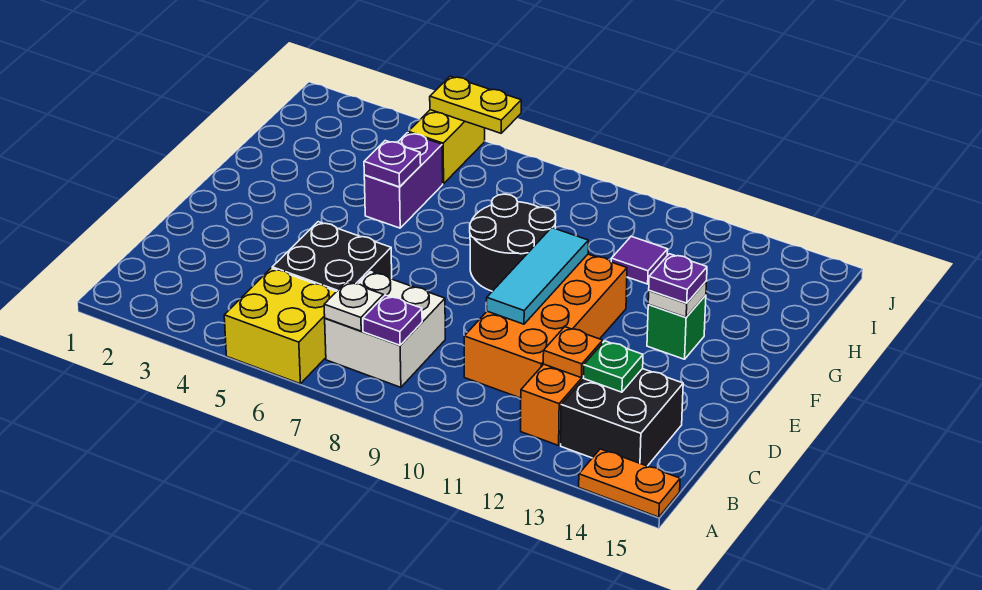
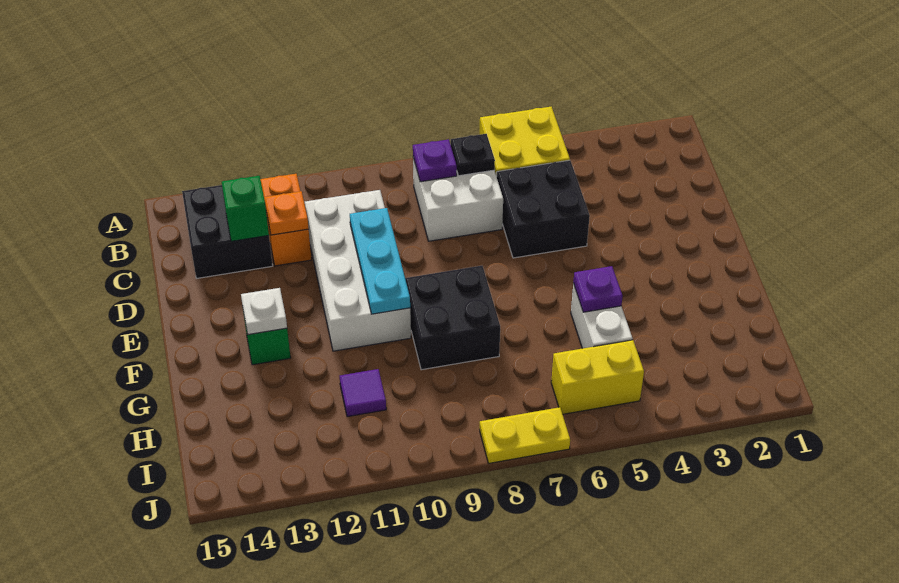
orange plate A14:A15 level 1 -> none
white plate B7 level 2 -> black plate B7 level 2
orange brick C10:F11 level 1 -> white brick C10:F11 level 1
green plate C13 level 2 -> green brick C13 level 2
cyan tile D10:F10 level 2 -> cyan plate D10:F10 level 2
black round brick F8:G9 level 1 -> black brick F8:G9 level 1
purple plate F13 level 3 -> none
purple brick G5:H5 level 1 -> white brick G5:H5 level 1
yellow brick I5:J5 level 1 -> yellow brick I5:I6 level 1
yellow plate J5:J6 level 2 -> yellow plate J7:J8 level 1

